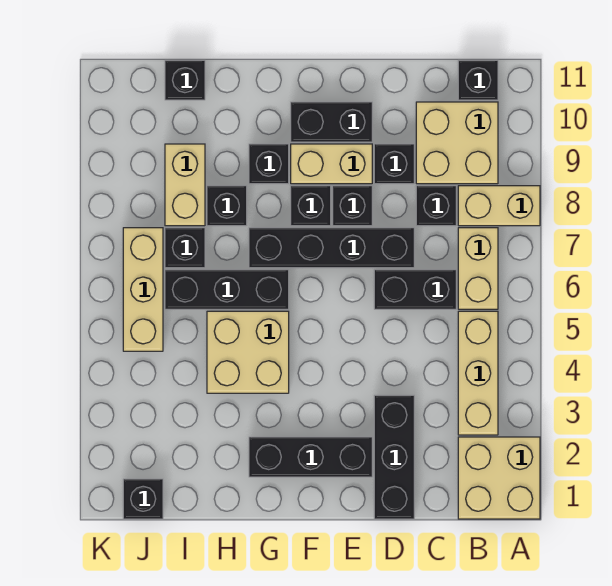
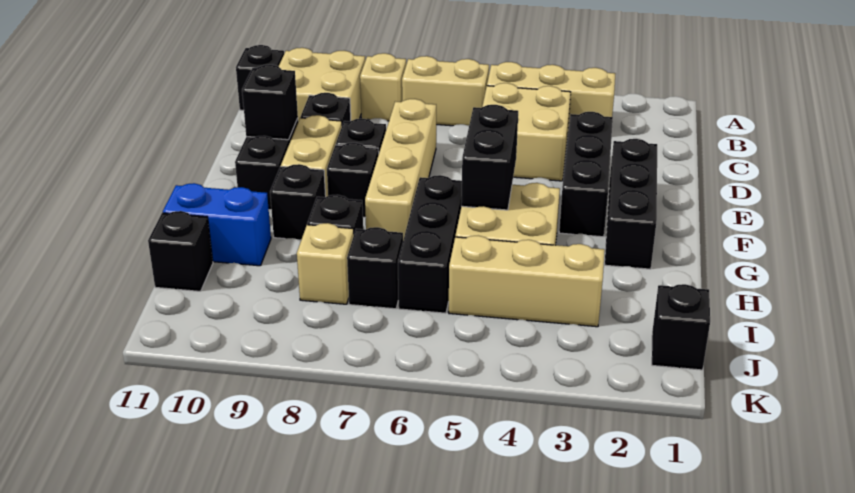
tan brick A1:B2 level 1 -> tan brick C4:D5 level 1
tan brick A8:B8 level 1 -> tan brick B8 level 1
black brick C6:D6 level 1 -> black brick F5:G5 level 2
black brick C8 level 1 -> black brick E10 level 2
black brick D1:D3 level 1 -> black brick D3:F3 level 1
black brick D7:G7 level 1 -> tan brick D7:G7 level 1
none -> blue brick H10:H11 level 1
tan brick I8:I9 level 1 -> tan brick I8 level 1
tan brick J5:J7 level 1 -> tan brick I3:I5 level 1

